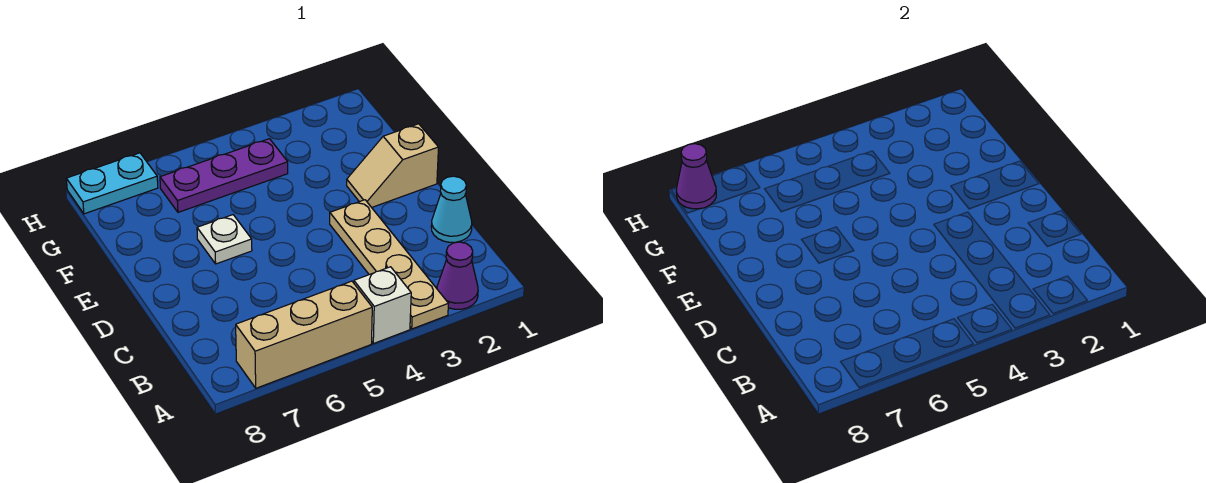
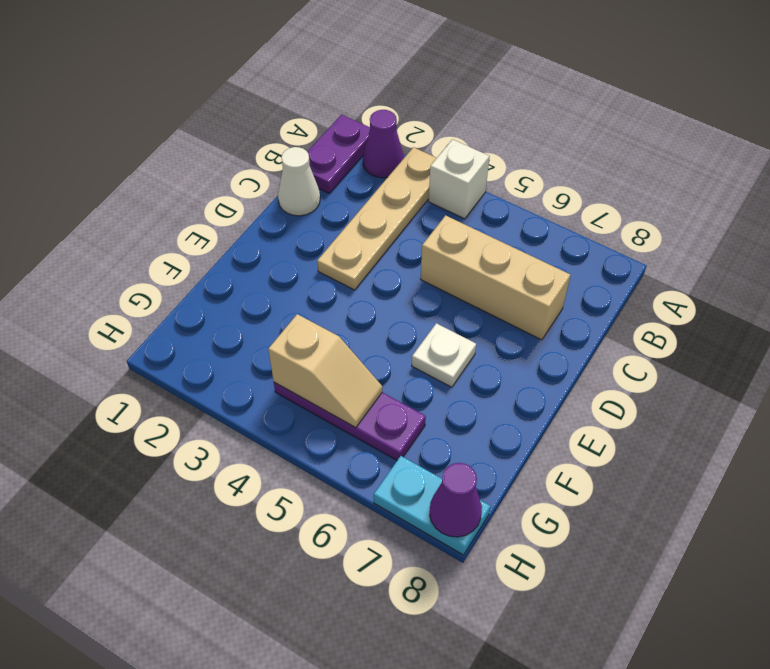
none -> purple plate A1:B1 level 1
tan brick A5:A7 level 1 -> tan brick C5:C7 level 1
cyan cone C1 level 1 -> white cone C1 level 1
tan slope E1:E2 level 1 top 1 -> tan slope G4:G5 level 2 top 4

